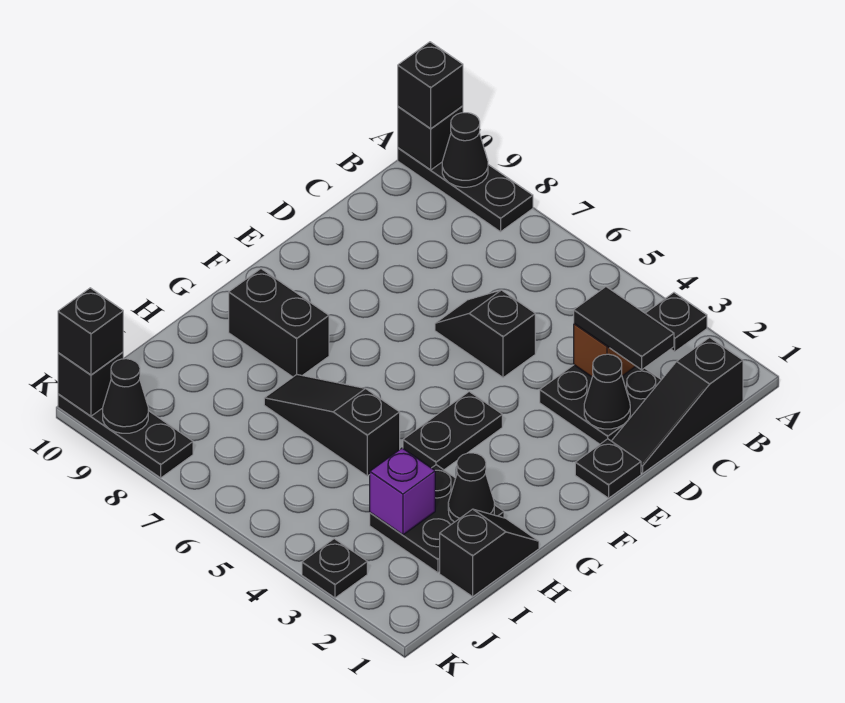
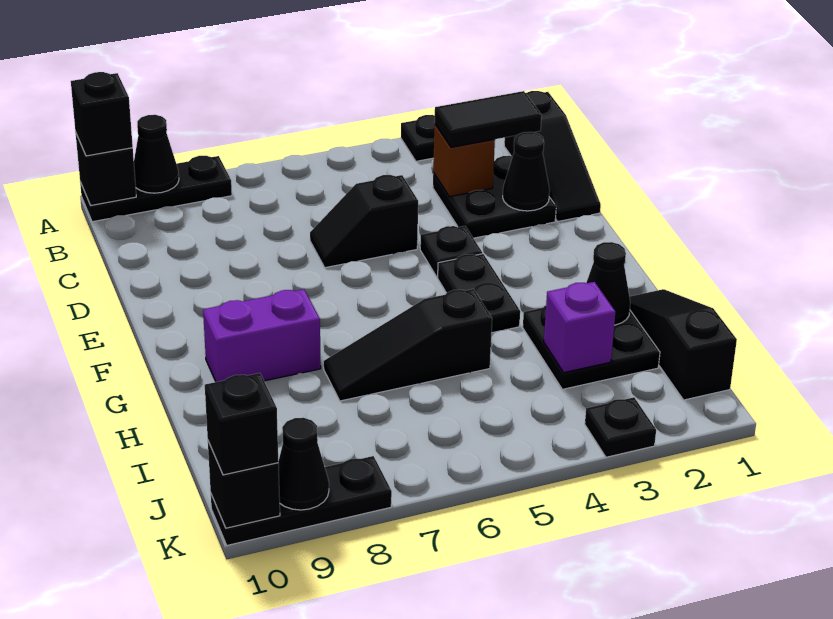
black plate E1 level 1 -> black plate E4 level 1
black brick G8:G9 level 1 -> purple brick G8:G9 level 1
black slope H1:I1 level 1 top I -> black slope H1:J1 level 1 top J

